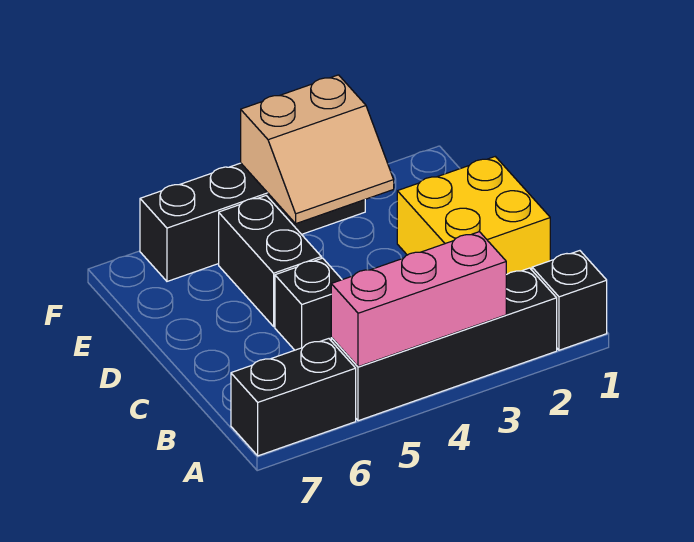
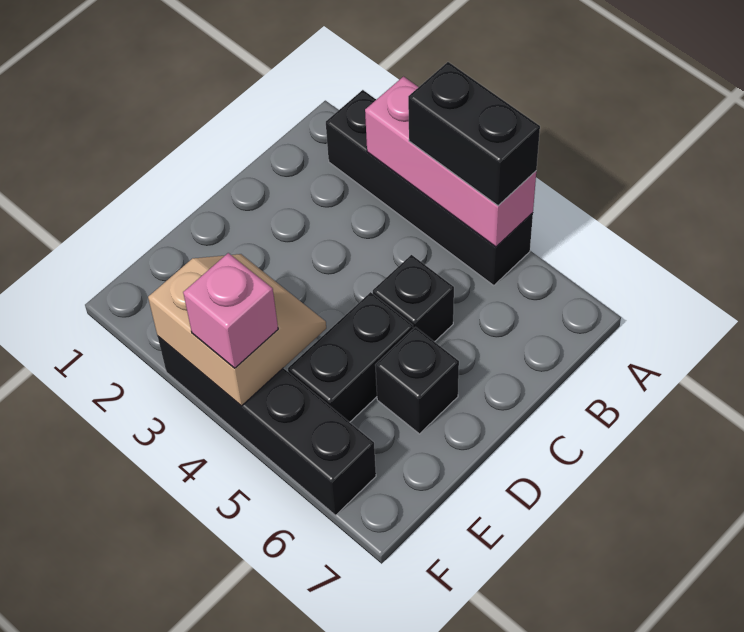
black brick A1 level 1 -> black brick D6 level 1
black brick A6:A7 level 1 -> black brick A4:A5 level 3
yellow brick C1:D2 level 1 -> none
none -> pink brick F4 level 3

